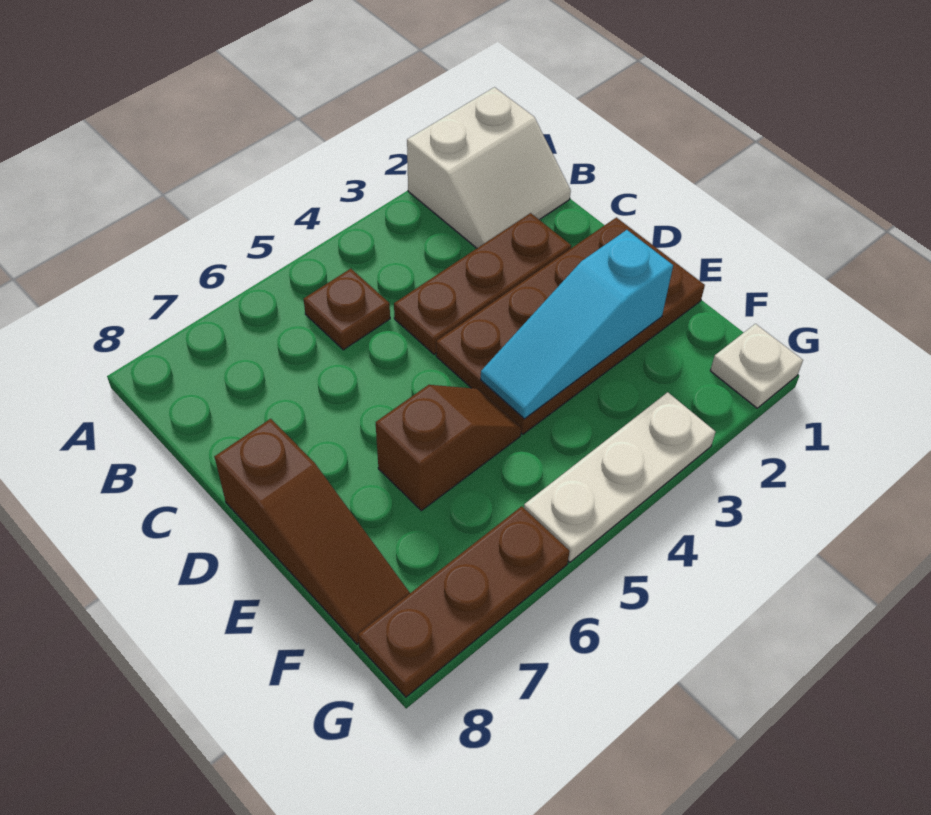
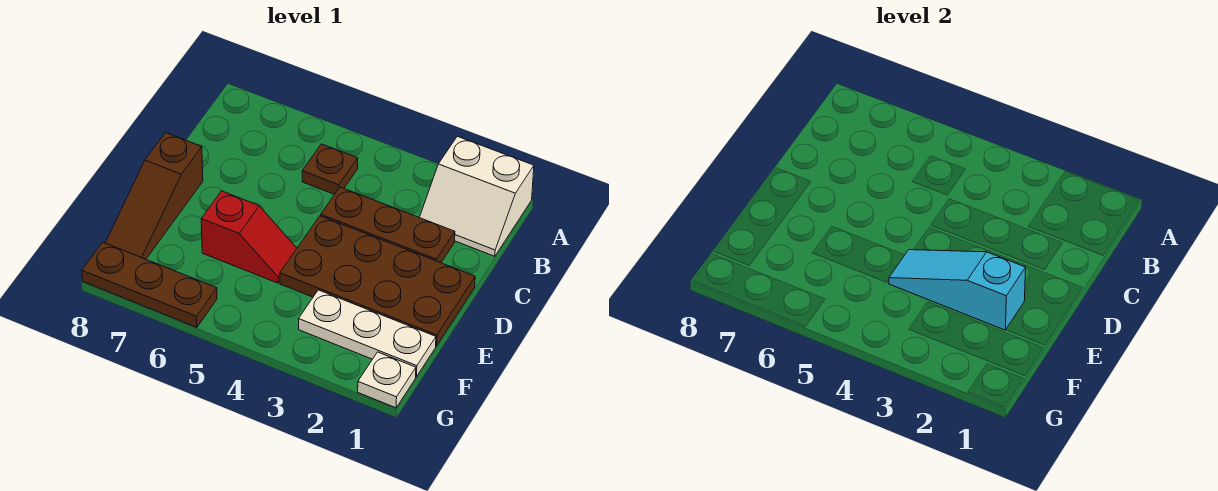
brown slope E5:E6 level 1 top 6 -> red slope E5:E6 level 1 top 6
white plate G3:G5 level 1 -> white plate F1:F3 level 1

